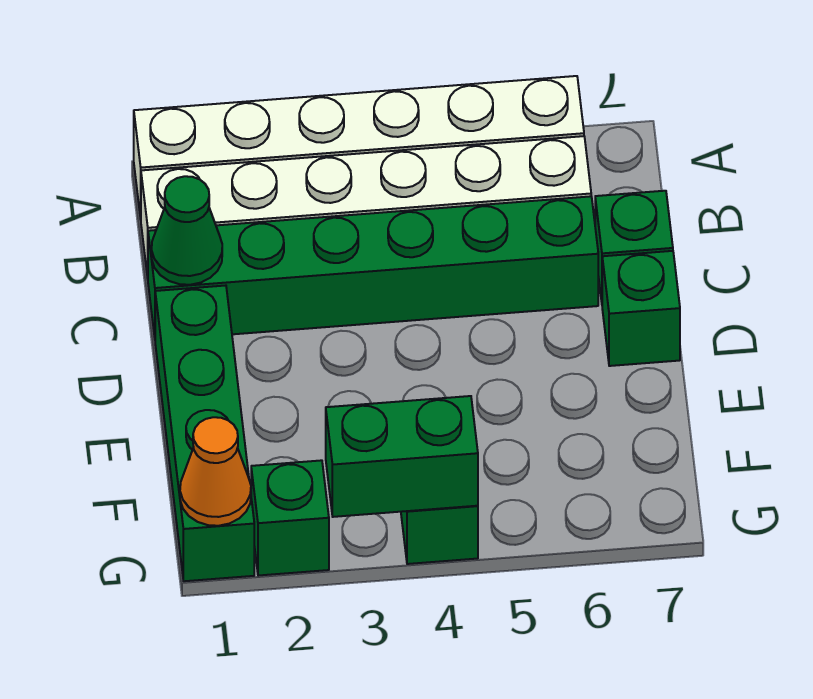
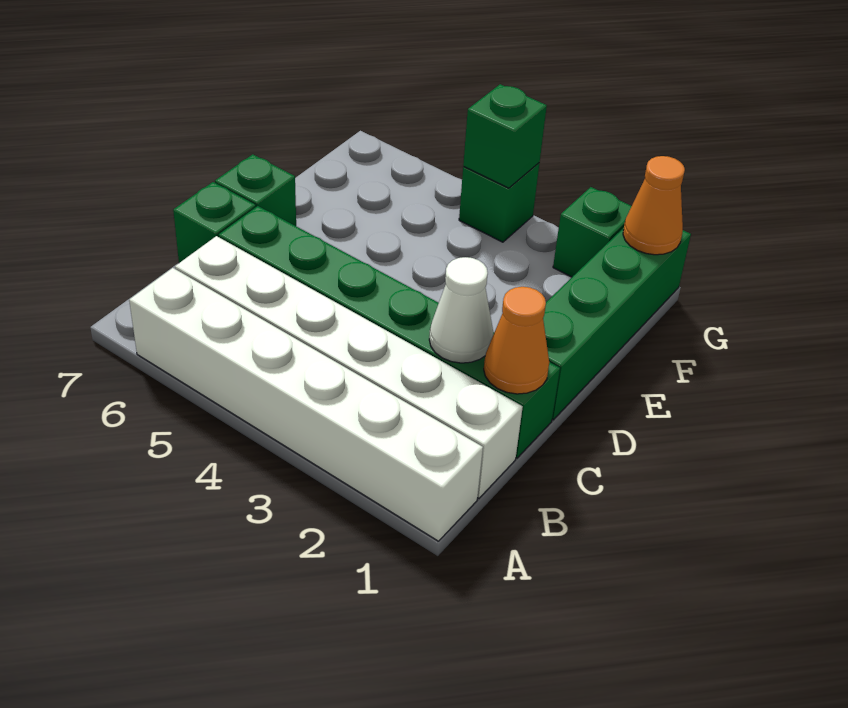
green cone C1 level 2 -> orange cone C1 level 2
none -> white cone C2 level 2
green brick G3:G4 level 2 -> green brick G4 level 2

